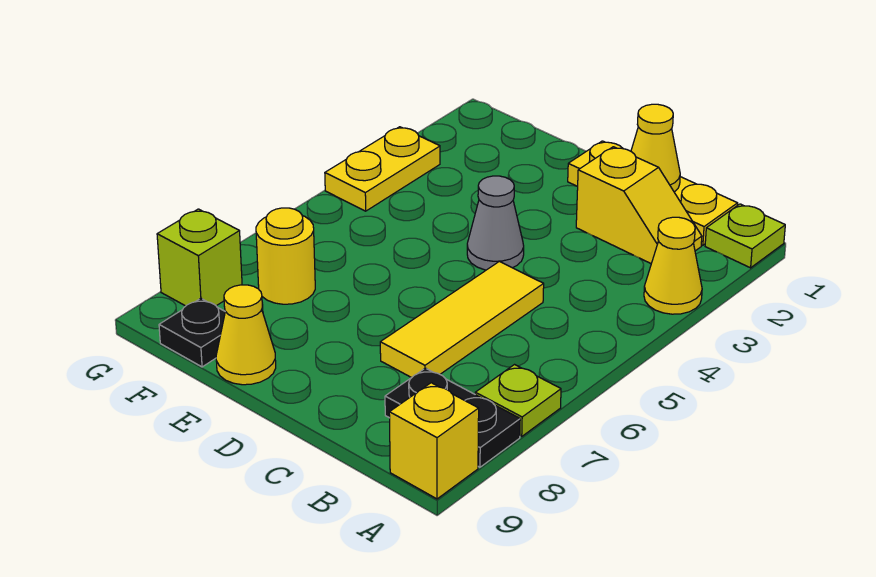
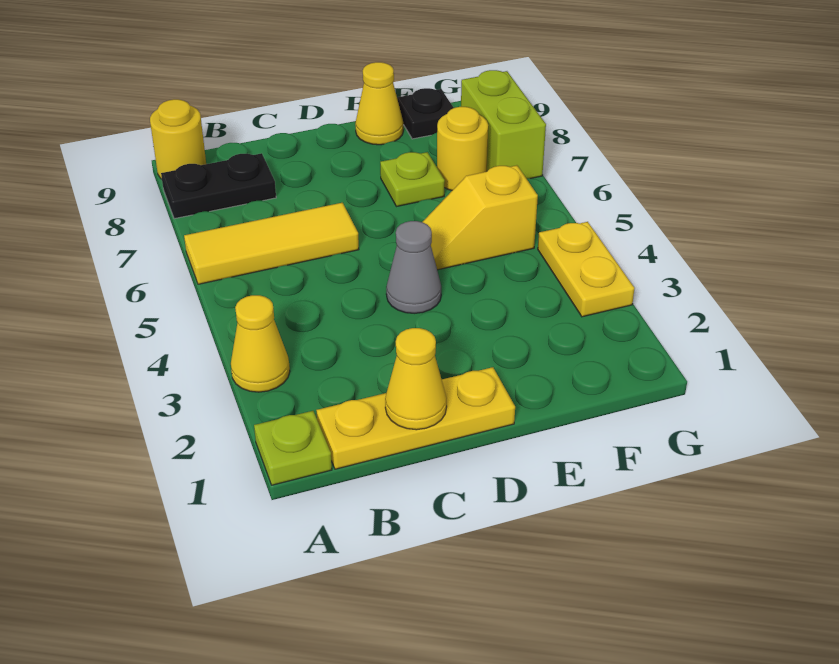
lime plate A7 level 1 -> lime plate E7 level 1
yellow brick A9 level 1 -> yellow round brick A9 level 1
yellow slope B2:C2 level 1 top C -> yellow slope E5:F5 level 1 top F
yellow tile C5:C7 level 1 -> yellow tile A6:C6 level 1
lime brick G8 level 1 -> lime brick G7:G8 level 1

